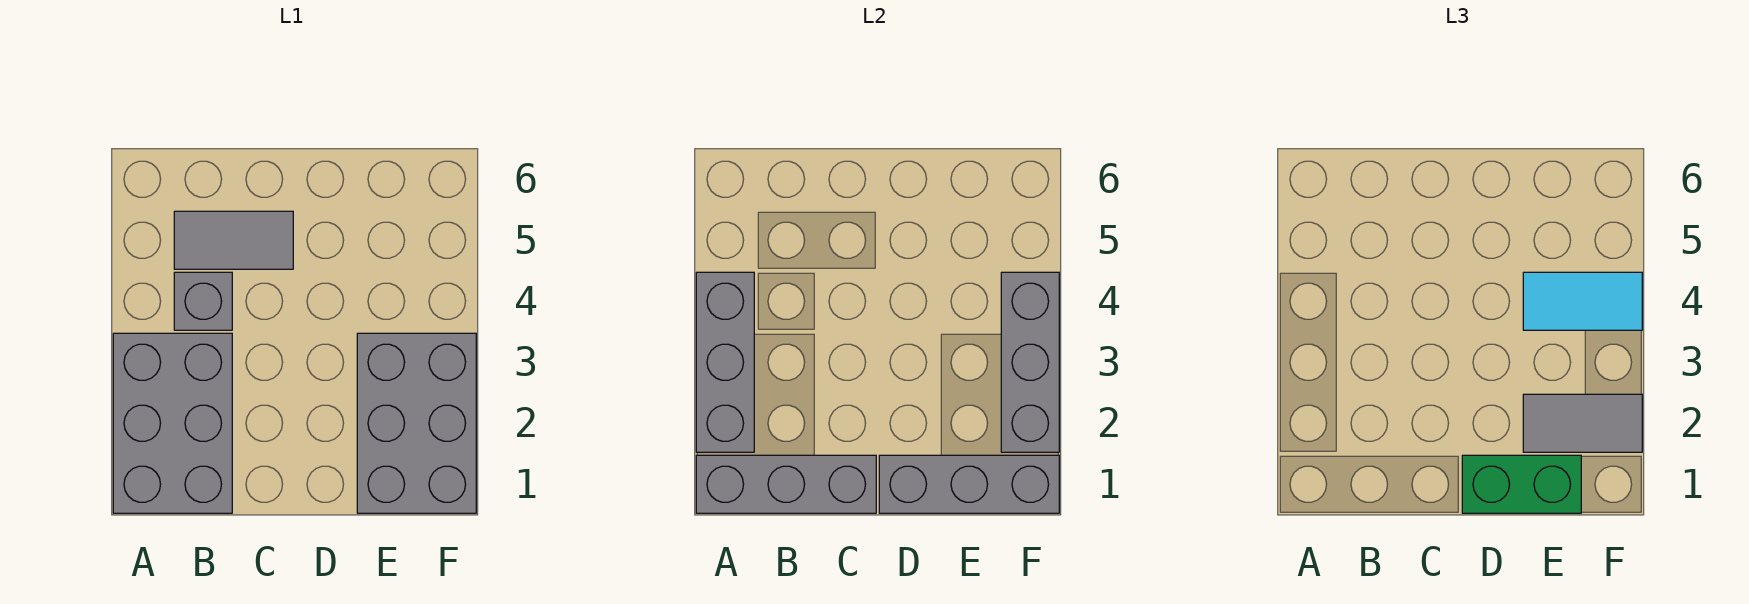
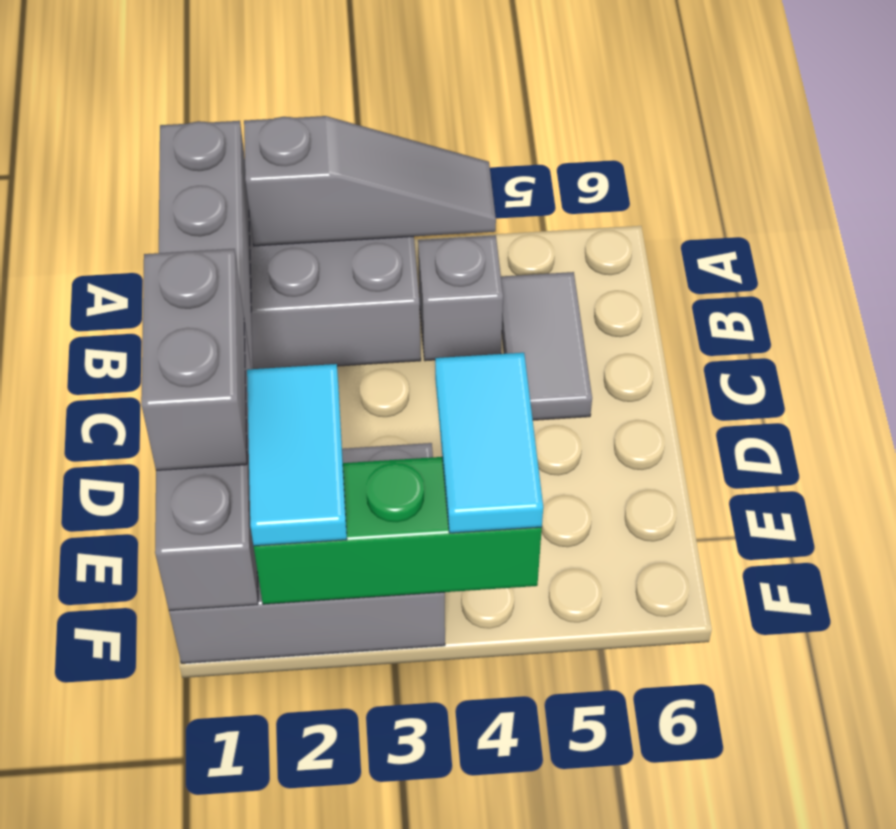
grey brick A2:A4 level 2 -> grey slope A2:A4 level 2 top 2
green brick D1:E1 level 3 -> grey brick D1:E1 level 3
grey tile E2:F2 level 3 -> cyan tile E2:F2 level 3
grey brick F2:F4 level 2 -> green brick F2:F4 level 2

